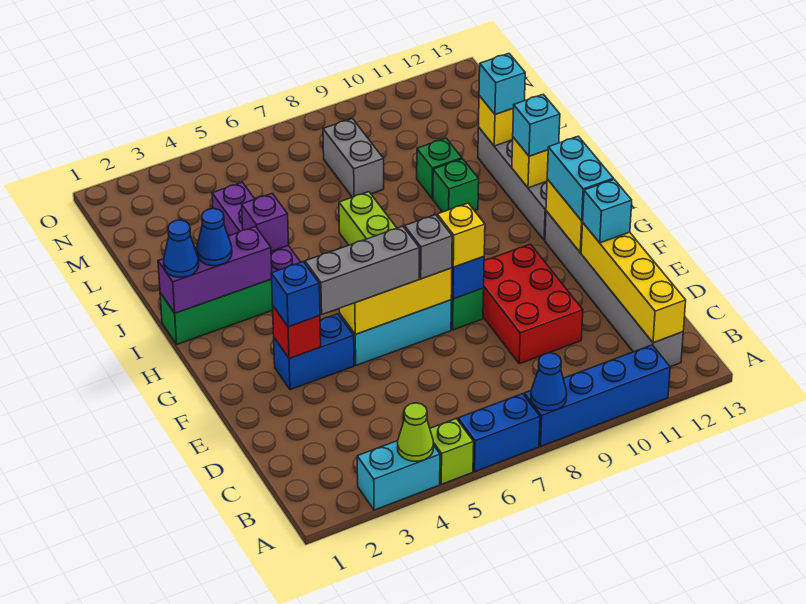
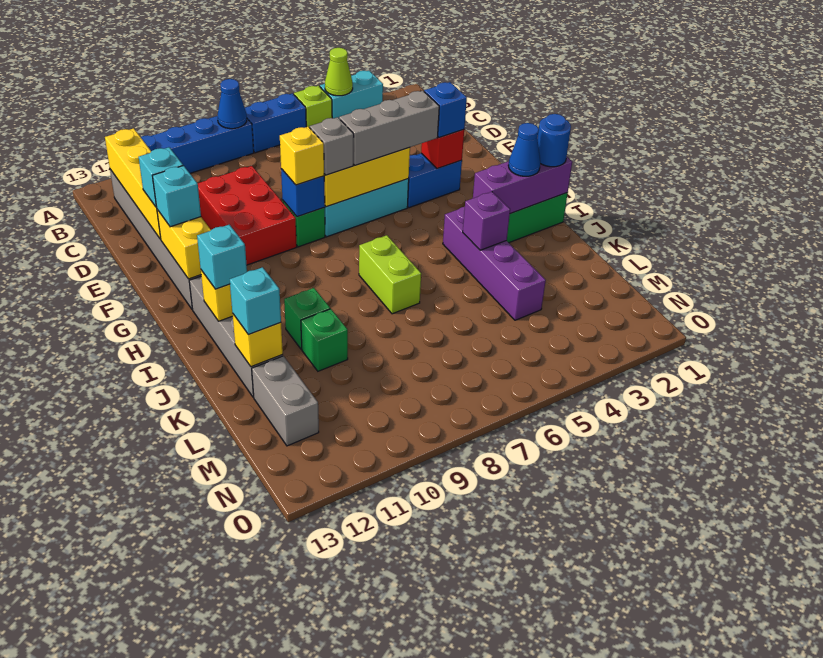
cyan brick F12:G12 level 3 -> cyan brick F12 level 3
blue cone I1 level 3 -> blue round brick I1 level 3
grey brick L8:M8 level 1 -> grey brick L12:M12 level 1

